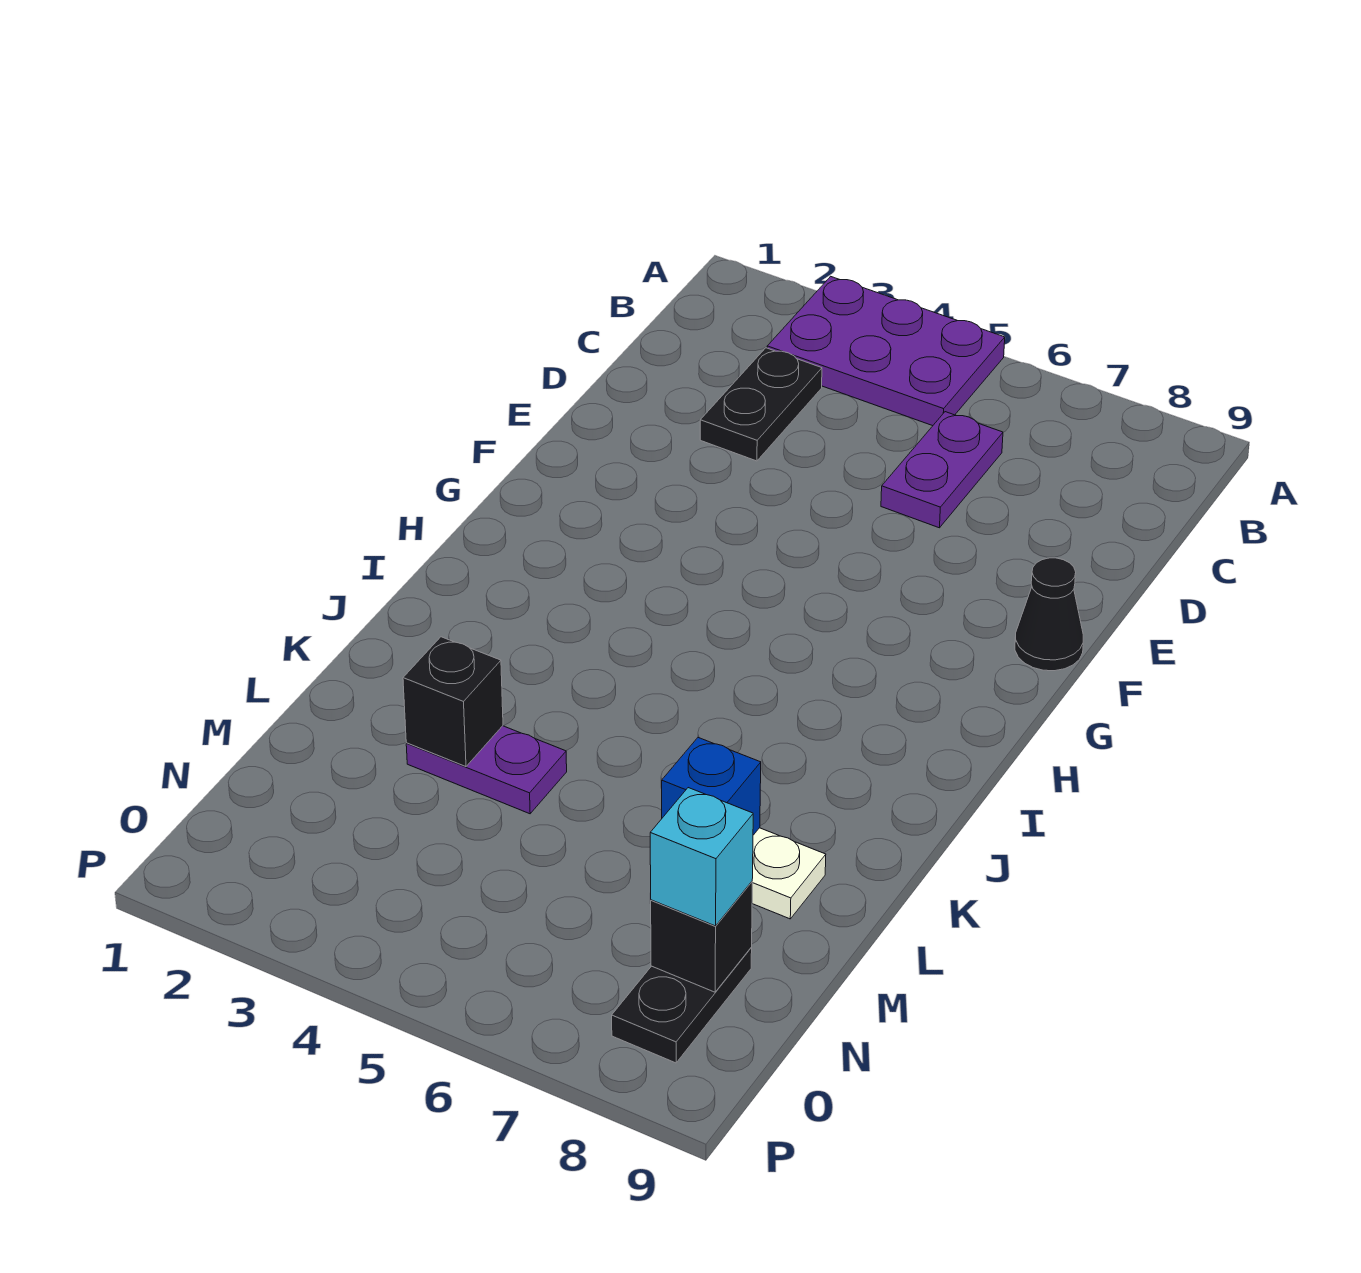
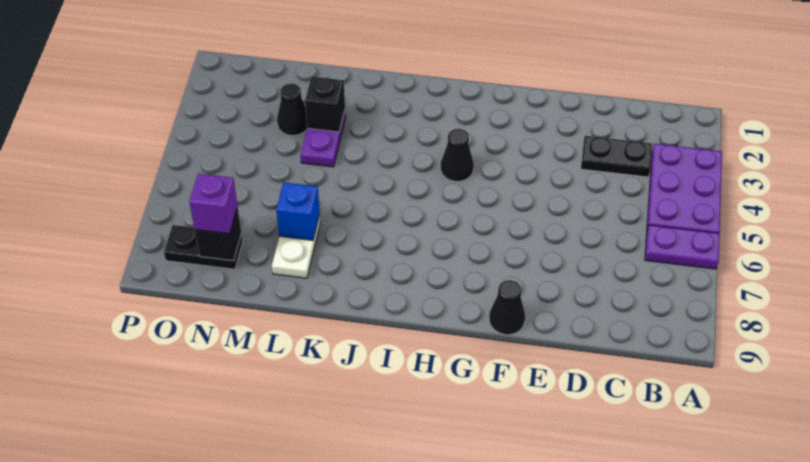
purple plate C6:D6 level 1 -> purple plate A6:B6 level 1
none -> black cone H4 level 1
none -> black cone M3 level 1
cyan brick N8 level 3 -> purple brick N8 level 3

